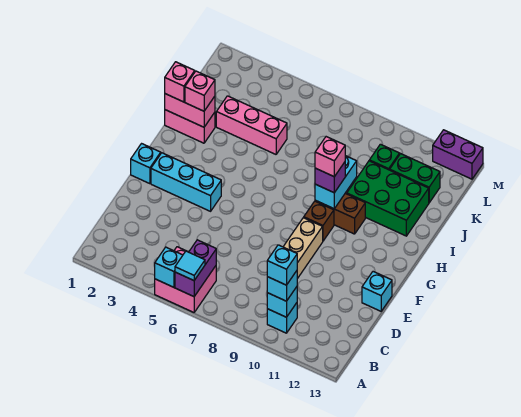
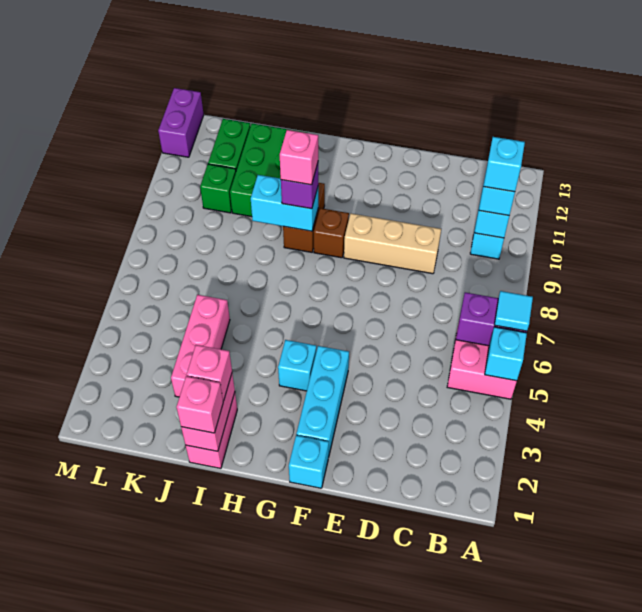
cyan brick E13 level 1 -> cyan brick G4 level 1

